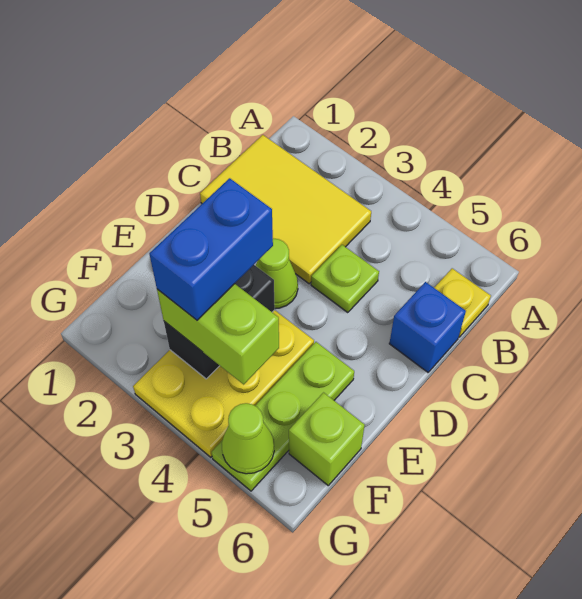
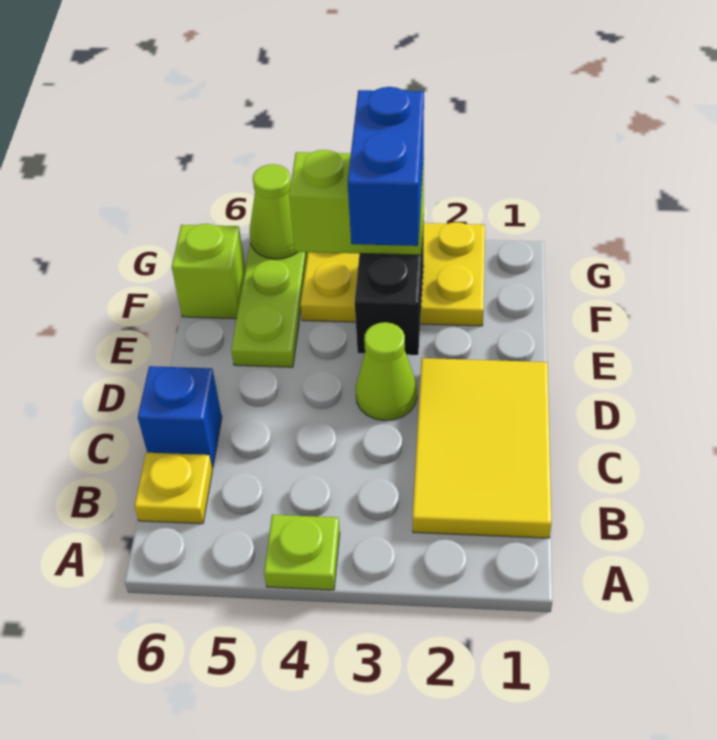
yellow tile B1:C3 level 1 -> yellow tile B1:D2 level 1
lime plate C4 level 1 -> lime plate A4 level 1
yellow plate E3:G4 level 1 -> yellow plate F2:G4 level 1

